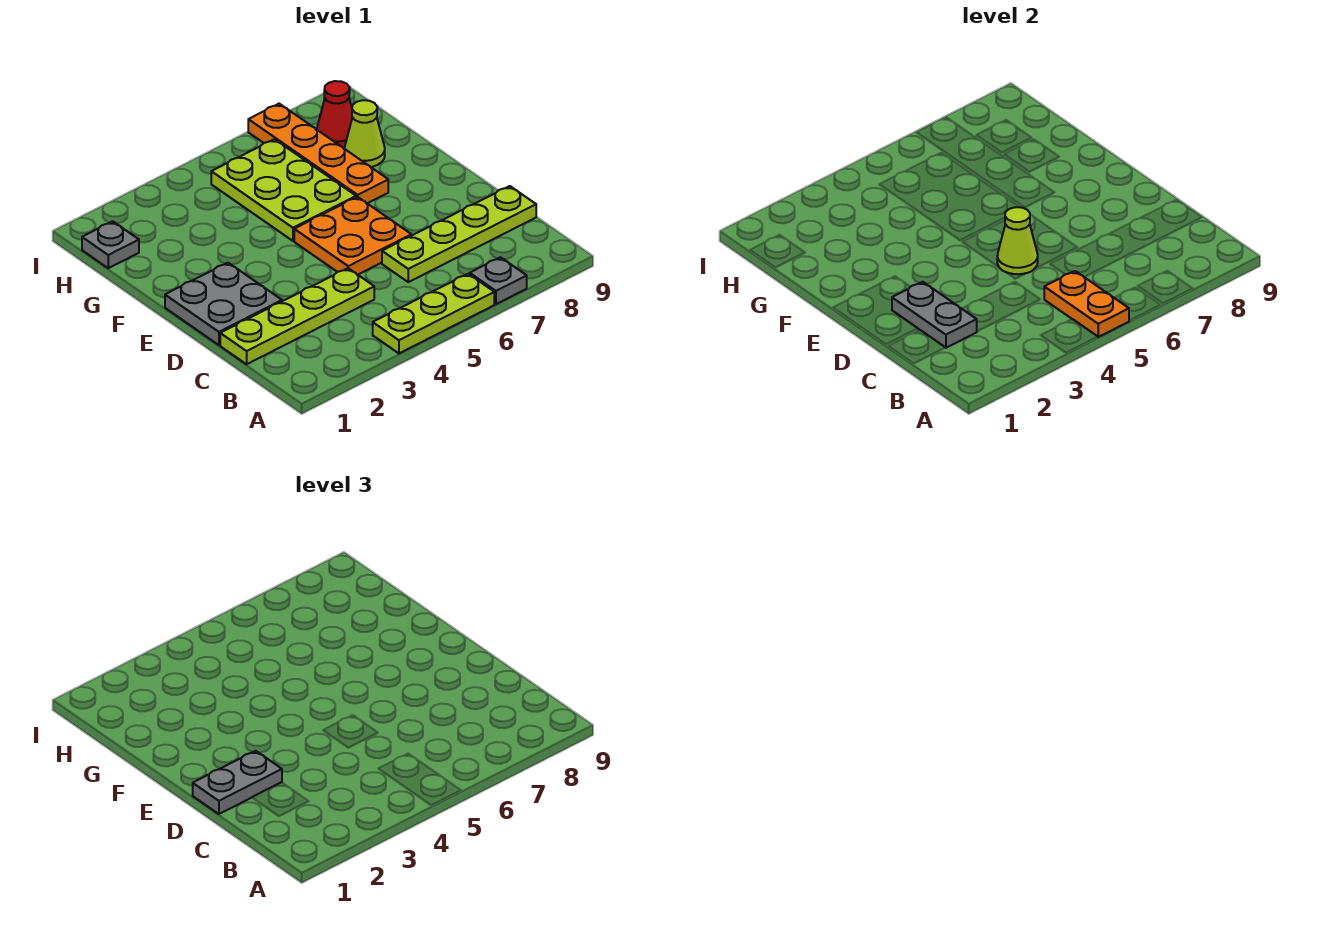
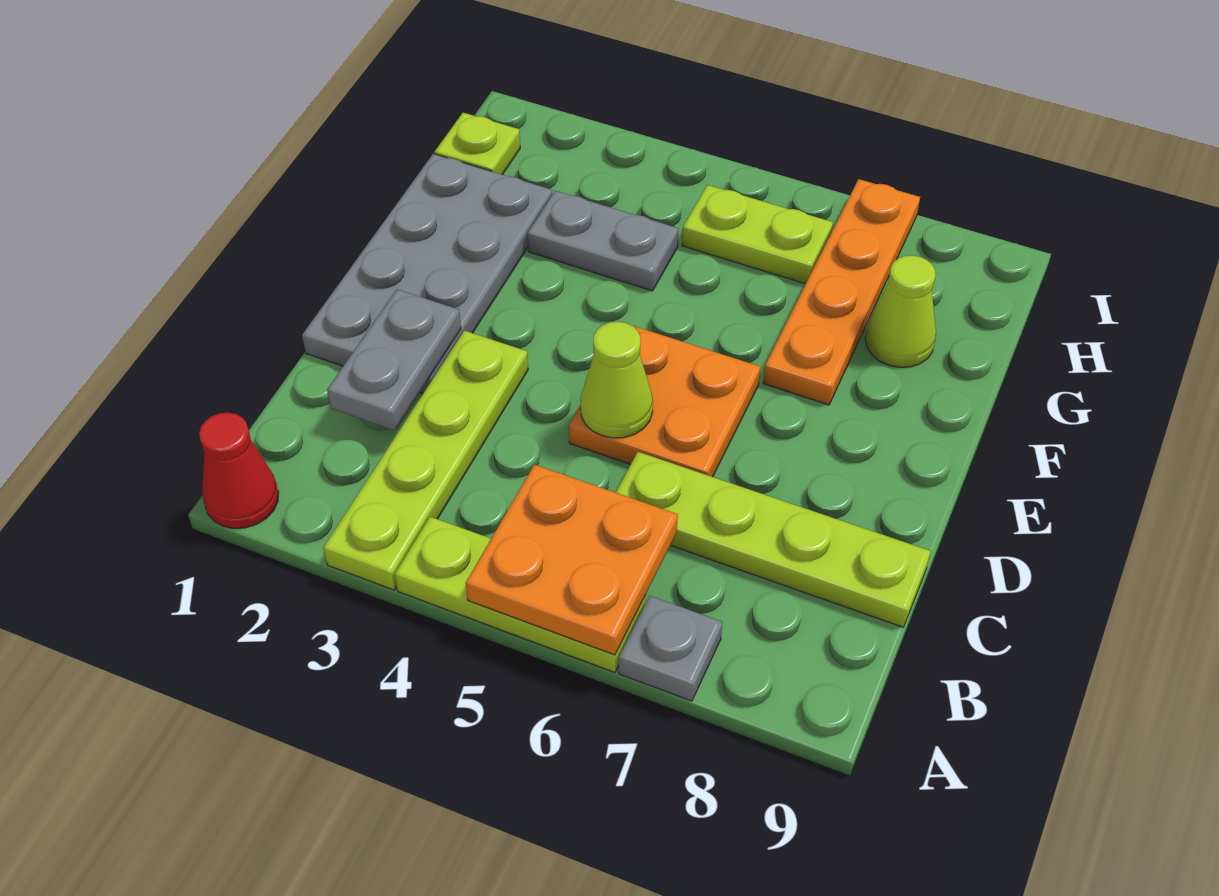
orange plate A5:B5 level 2 -> orange plate A5:B6 level 2
lime plate C1:C4 level 1 -> lime plate A3:D3 level 1
grey plate D1:E2 level 1 -> grey plate D1:G2 level 1
grey plate D1:D2 level 3 -> grey plate G3:G4 level 1
lime plate F5:H6 level 1 -> lime plate H5:H6 level 1
grey plate H1 level 1 -> lime plate H1 level 1
red cone H8 level 1 -> red cone A1 level 1

